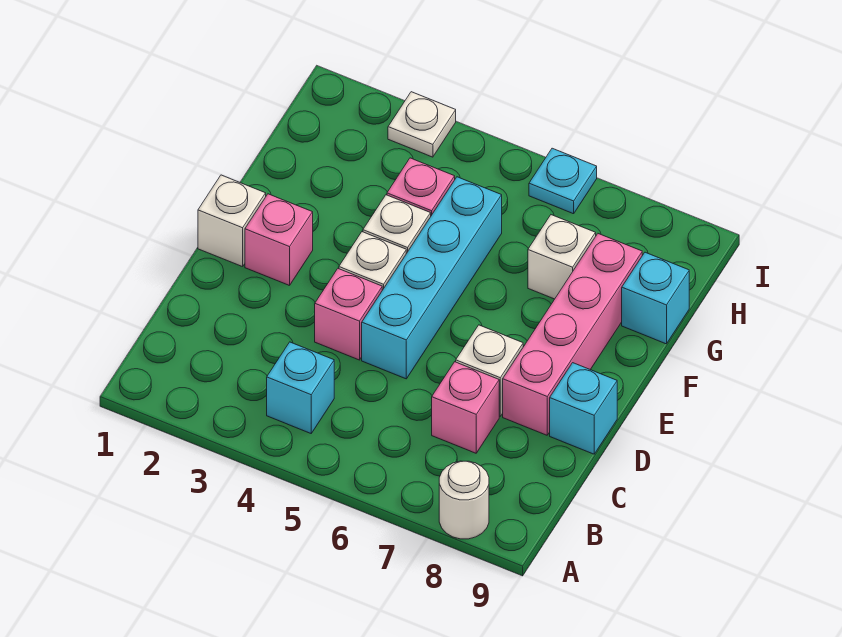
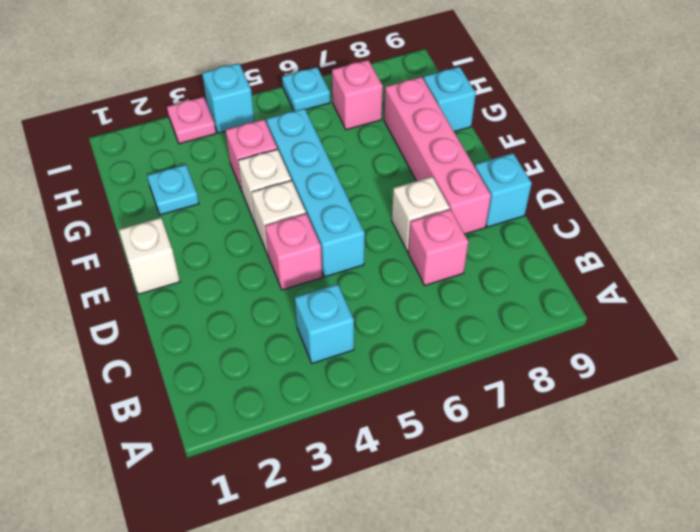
white round brick A8 level 1 -> none
pink brick E2 level 1 -> pink brick H7 level 1
none -> cyan plate G2 level 1
white brick G7 level 1 -> none
white plate I3 level 1 -> pink plate I3 level 1
none -> cyan brick I4 level 1

